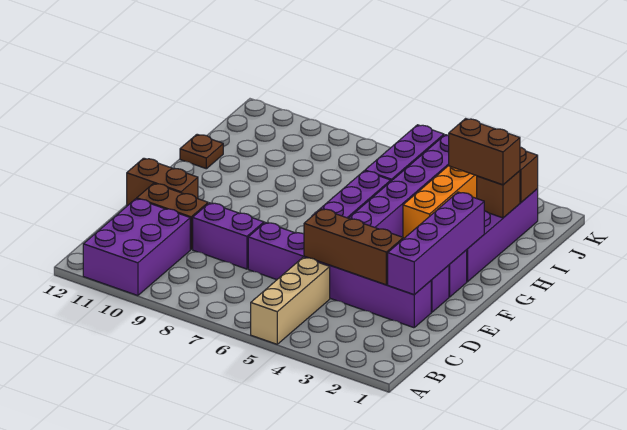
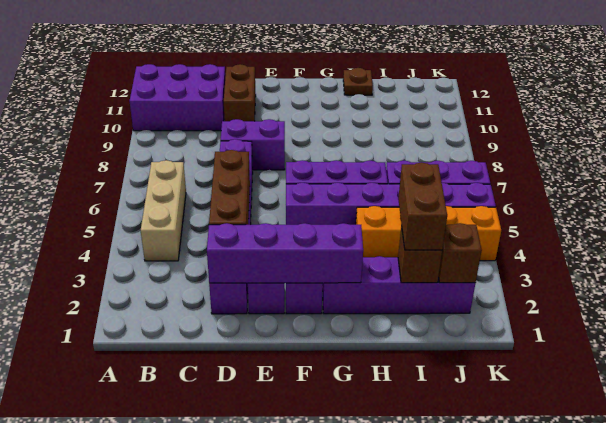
tan brick A5:C5 level 1 -> tan brick B4:B6 level 1
purple brick D8:D9 level 1 -> purple brick D8:E8 level 1
brown brick E11:E12 level 1 -> none

